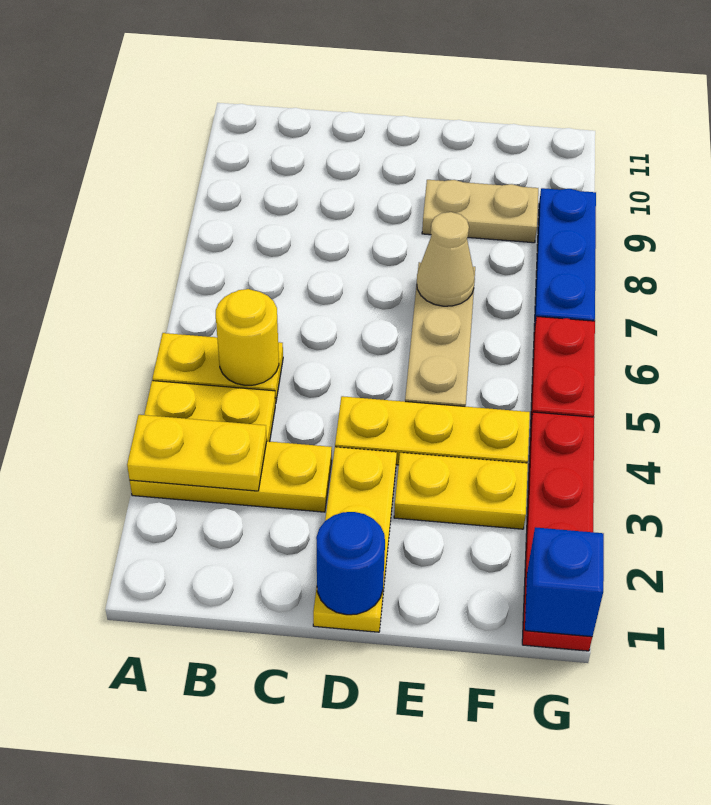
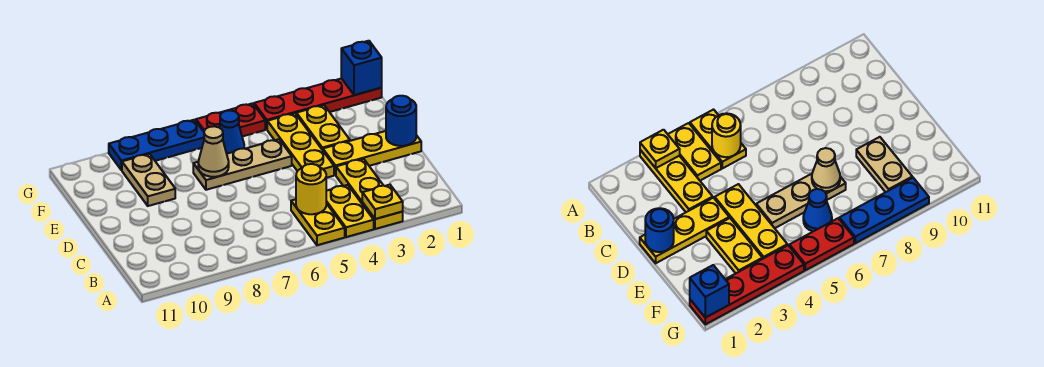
yellow plate A3:B3 level 2 -> yellow plate A3 level 2
none -> blue cone F6 level 1

